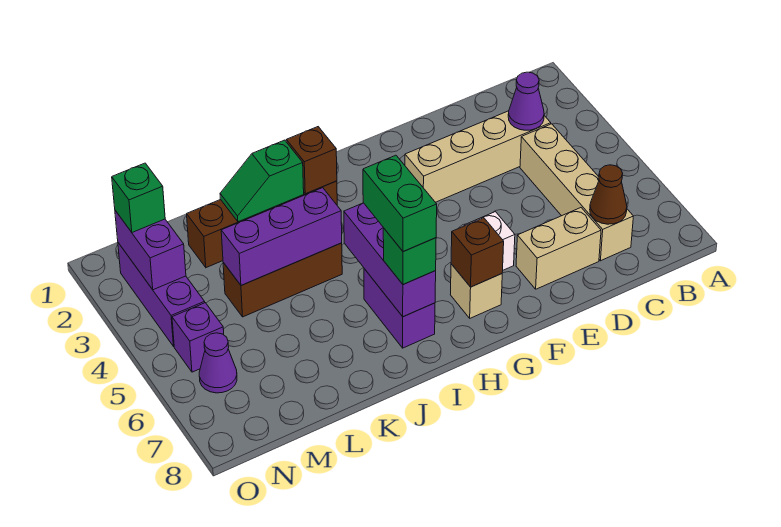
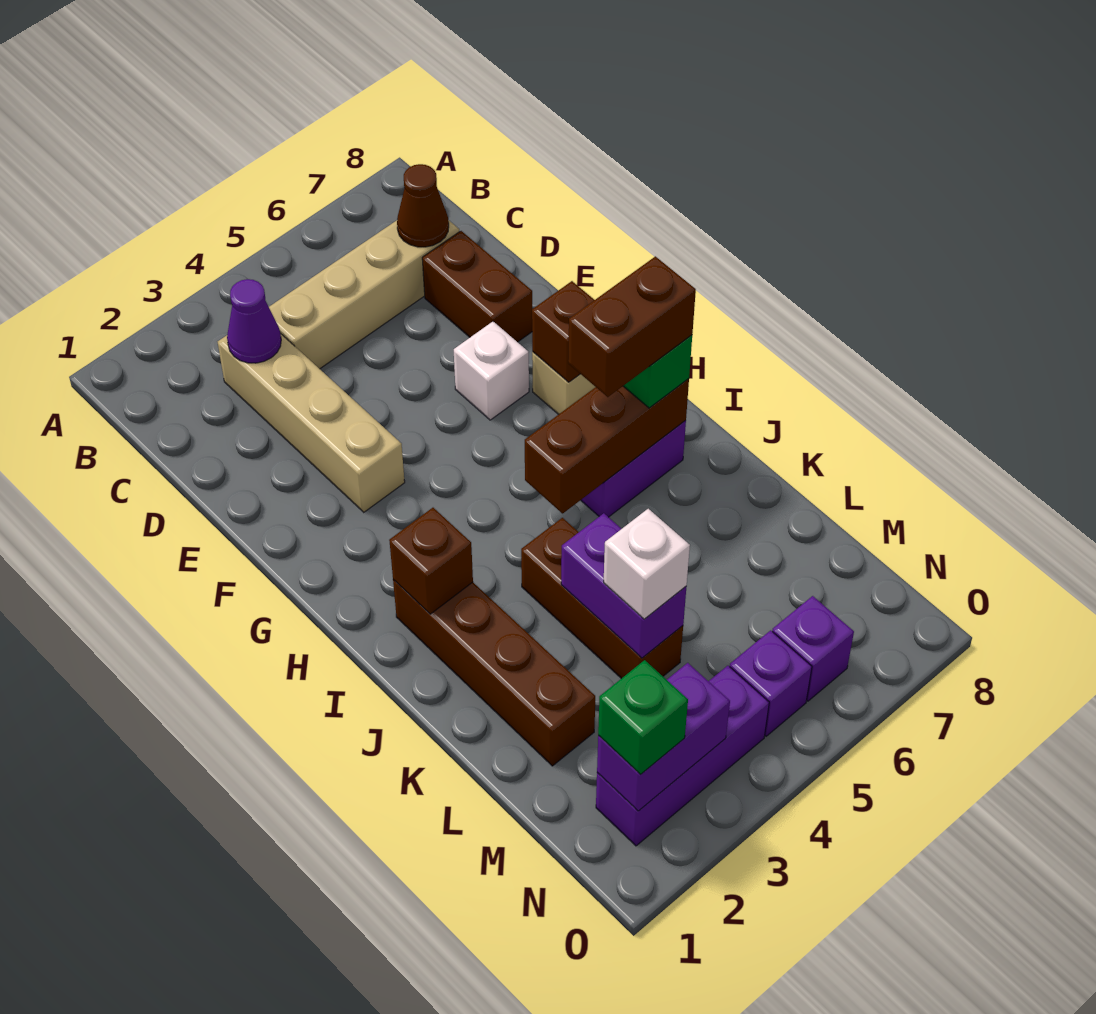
tan brick D7:E7 level 1 -> brown brick D7:E7 level 1
purple brick I5:I7 level 2 -> brown brick I5:I7 level 2
green brick I6:I7 level 4 -> brown brick I6:I7 level 4
green slope J2:K2 level 2 top J -> none
purple brick J4:L4 level 2 -> purple brick K4:L4 level 2
none -> white brick L4 level 3
purple cone N6 level 1 -> purple brick N6 level 1

